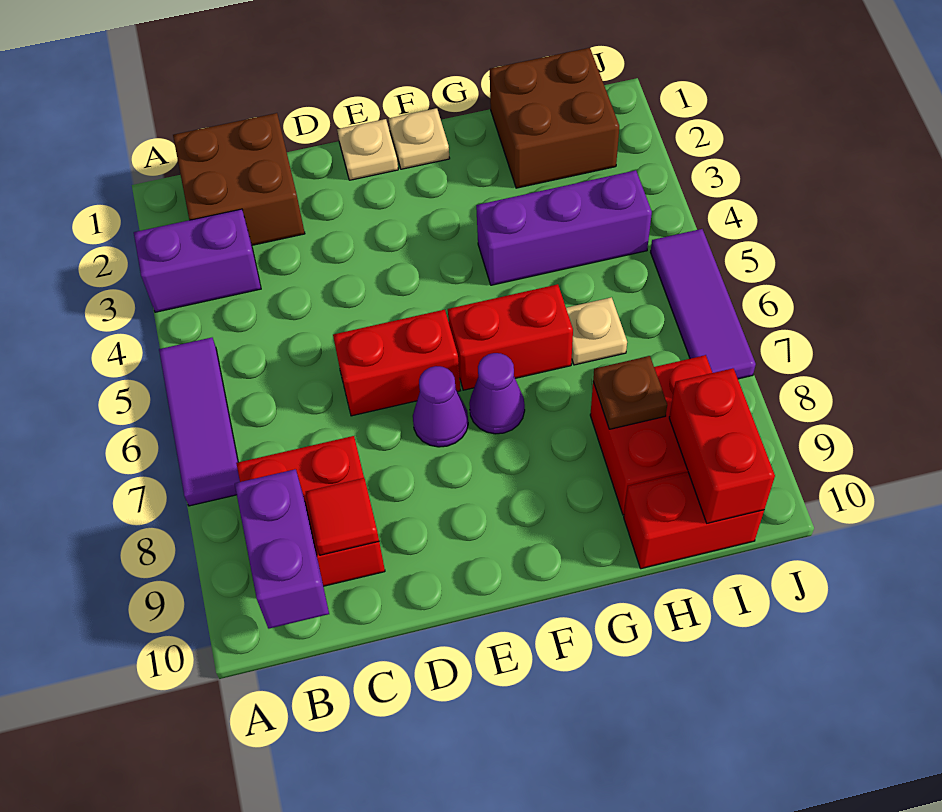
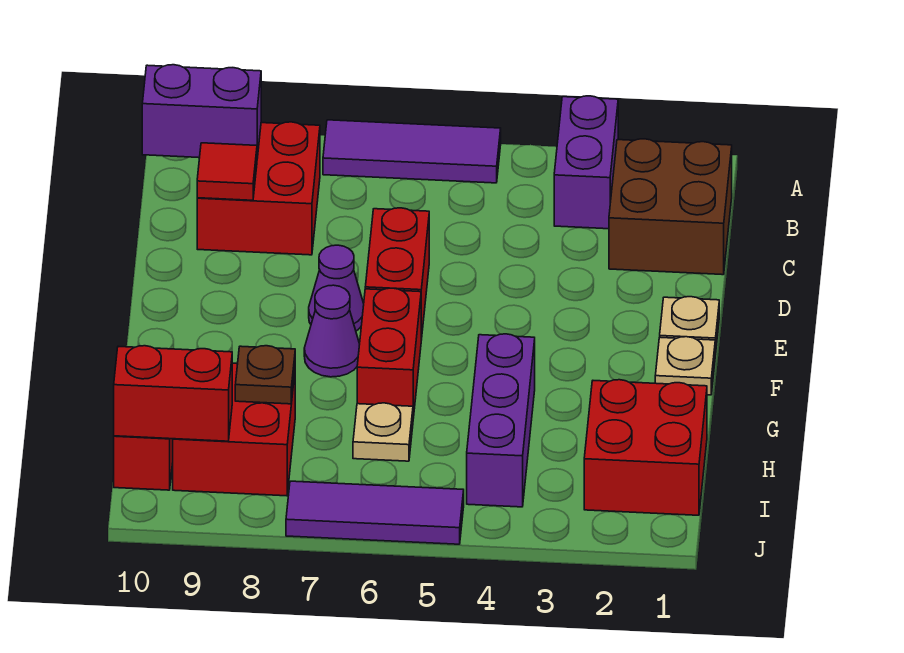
brown brick H1:I2 level 1 -> red brick H1:I2 level 1

